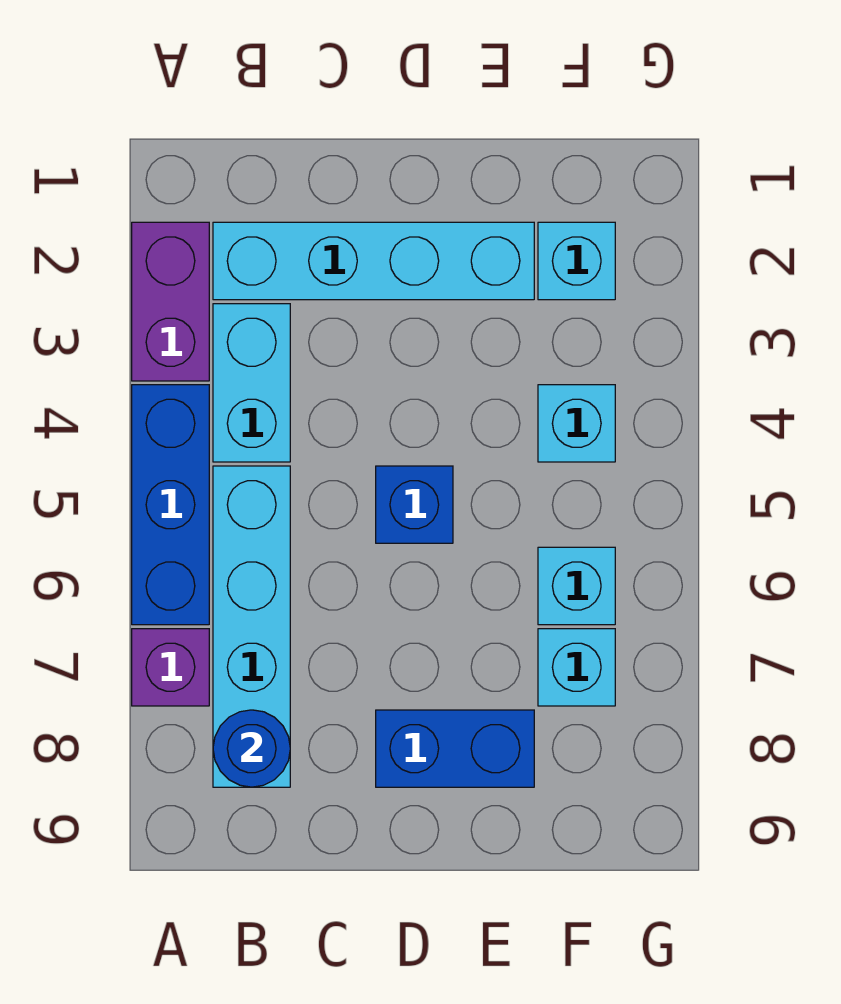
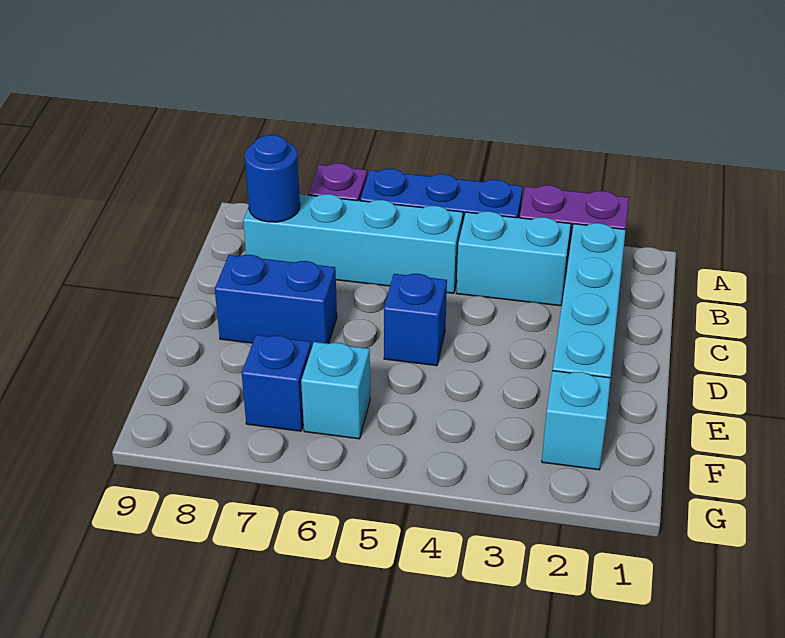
blue brick D8:E8 level 1 -> blue brick D7:D8 level 1
cyan brick F4 level 1 -> none
cyan brick F7 level 1 -> blue brick F7 level 1

